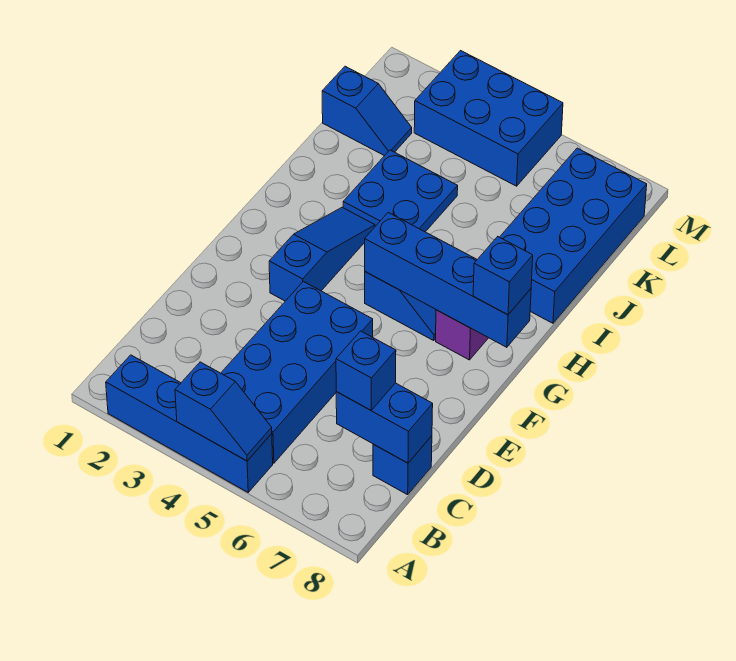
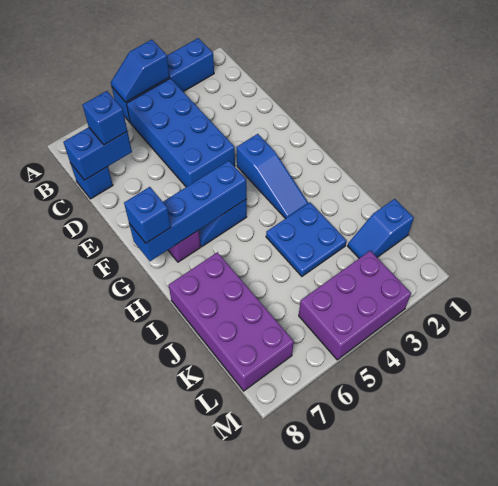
blue brick I7:L8 level 1 -> purple brick I7:L8 level 1
blue brick L3:M5 level 1 -> purple brick L3:M5 level 1

